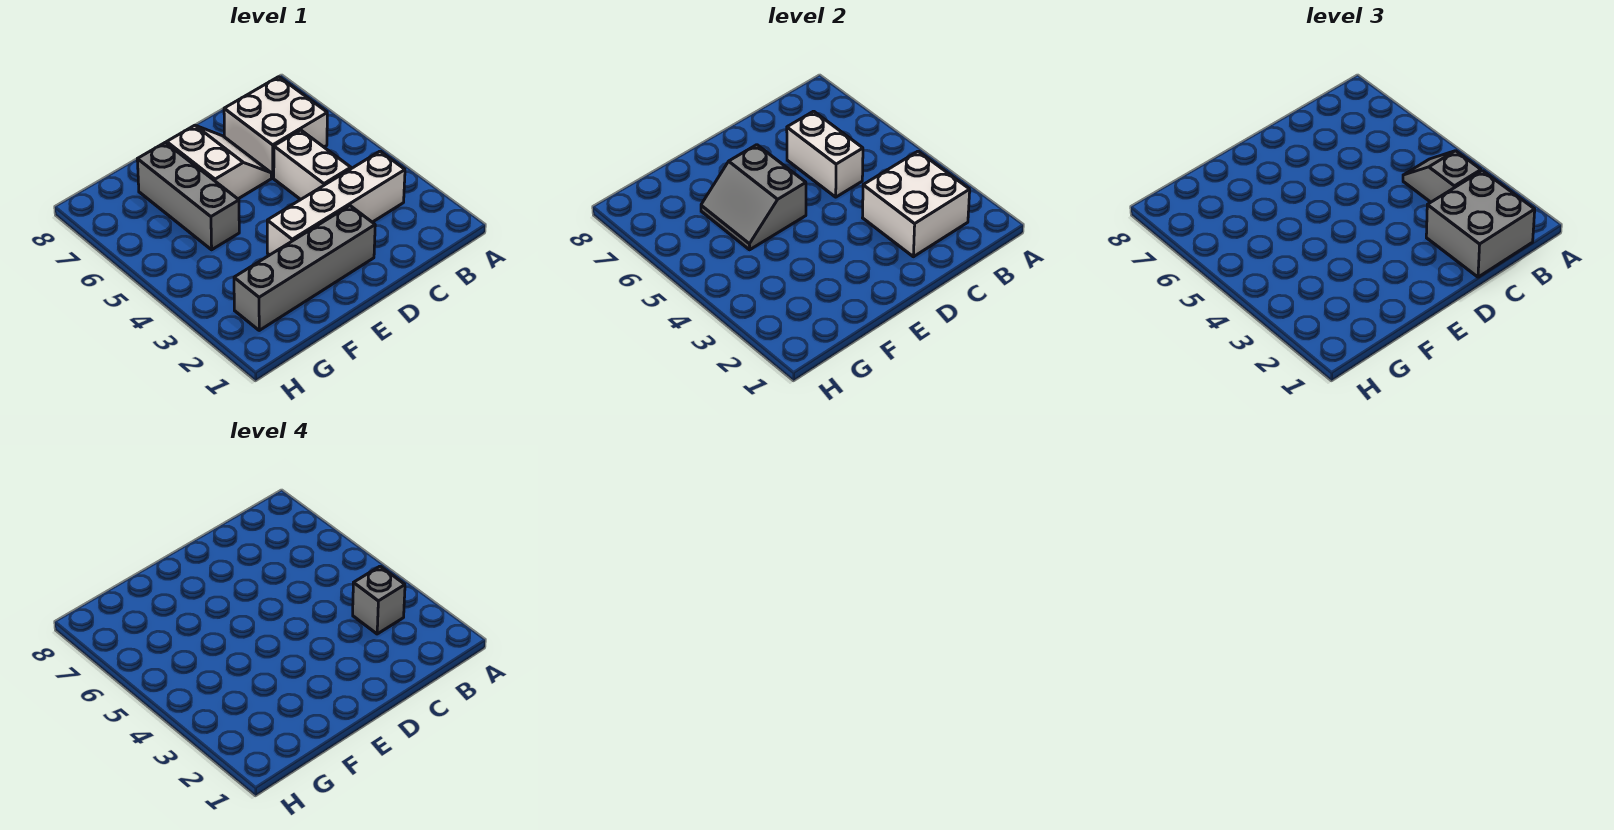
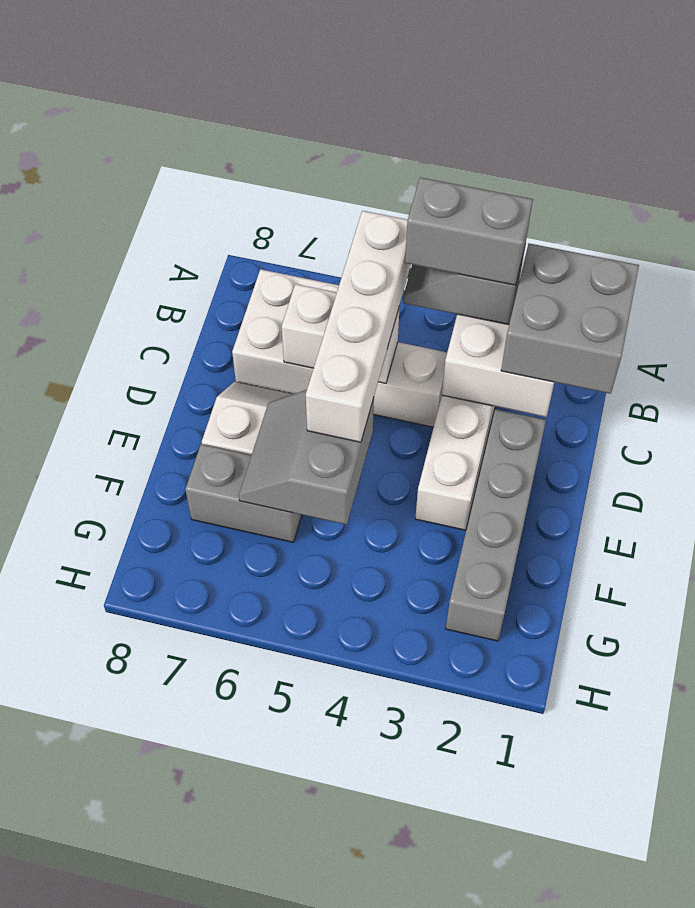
grey brick B3 level 4 -> grey brick B3:B4 level 4
none -> white brick B5:E5 level 3
grey slope E5:F6 level 2 top E -> grey slope E5:F6 level 2 top 5
grey brick F5:F7 level 1 -> grey brick F6:F7 level 1

